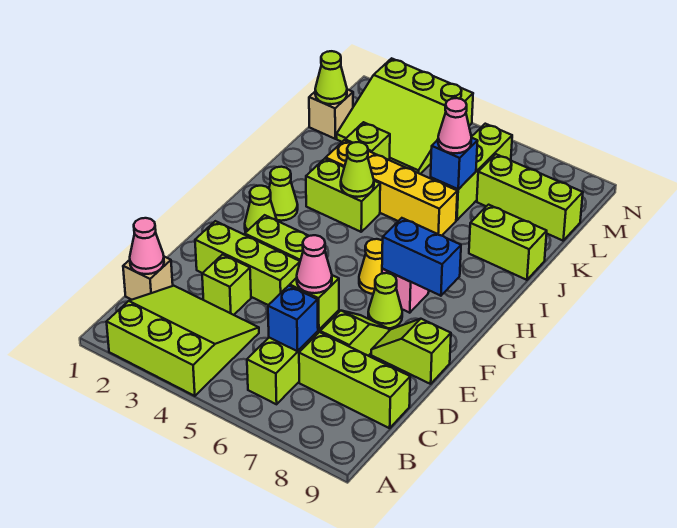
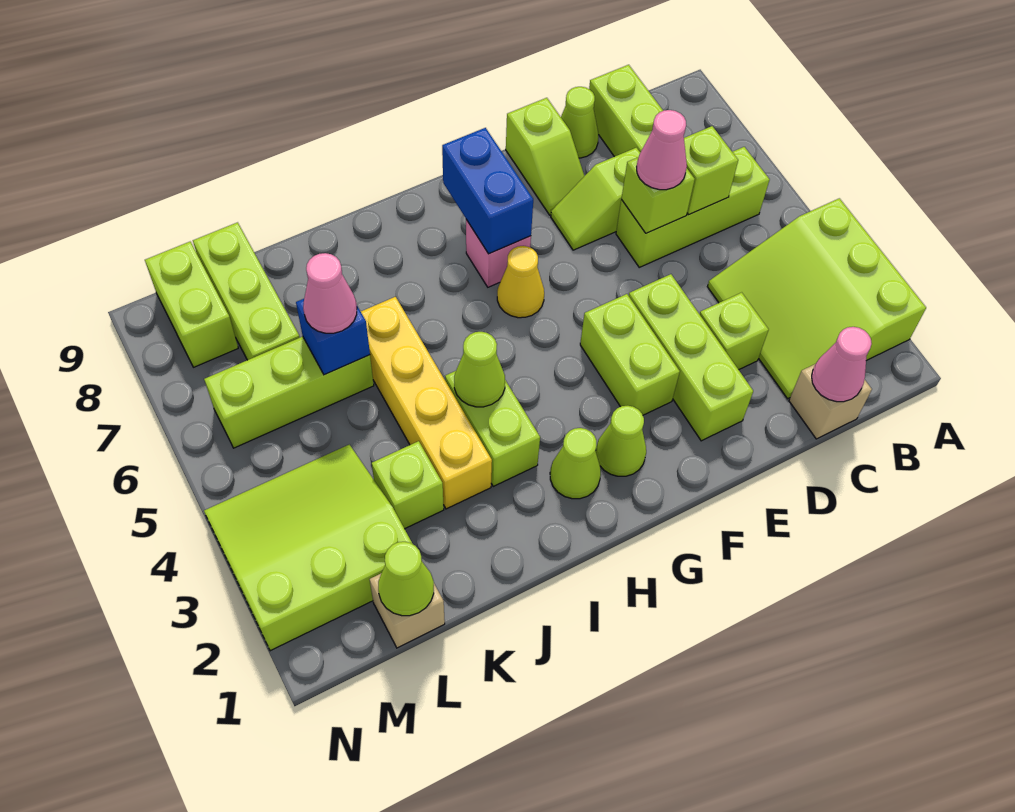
blue brick C6 level 2 -> lime brick C6 level 2
lime cone F7 level 1 -> lime cone D9 level 1
lime brick J8:J9 level 1 -> lime brick M8:M9 level 1
lime slope L2:N4 level 1 top N -> lime slope L2:N4 level 1 top 2

